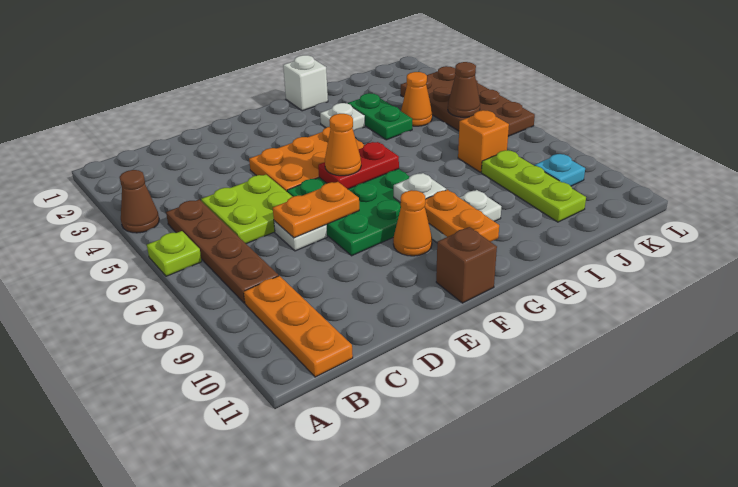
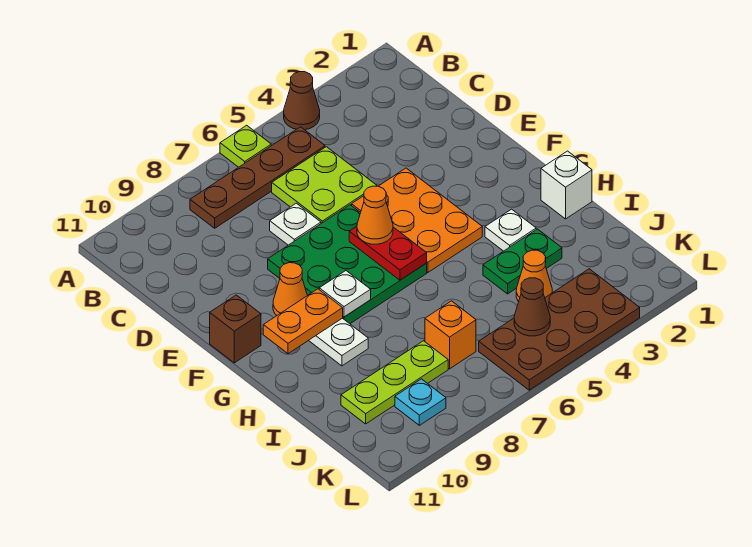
orange plate B9:B11 level 1 -> none
orange plate D7:E7 level 2 -> none

